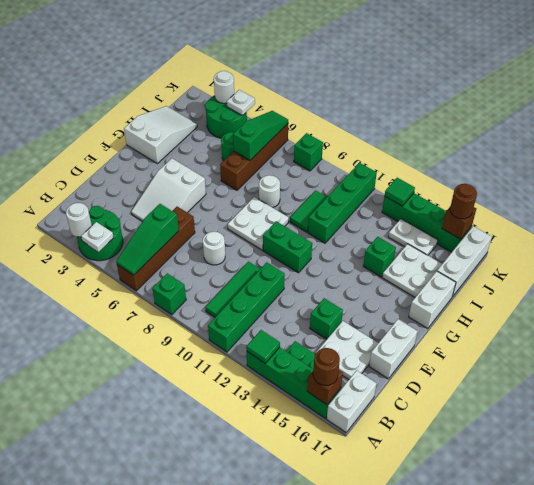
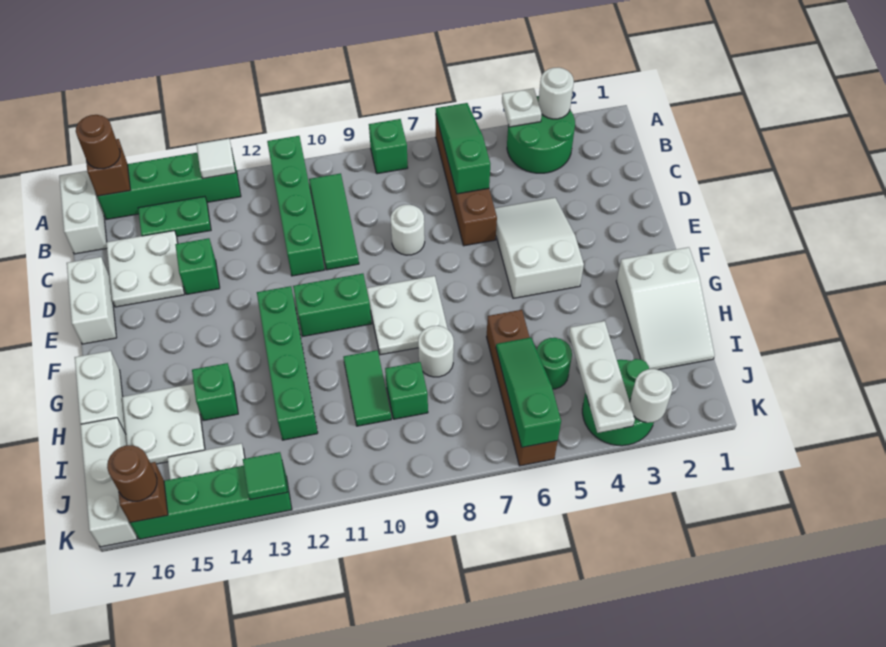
green tile A13 level 2 -> white tile A13 level 2
green brick H11:K11 level 1 -> green brick F12:I12 level 1
green slope I6:K6 level 2 top I -> green slope I6:K6 level 2 top K
white plate K4 level 2 -> white plate I4:K4 level 2
green brick K8 level 1 -> green brick I9 level 1

